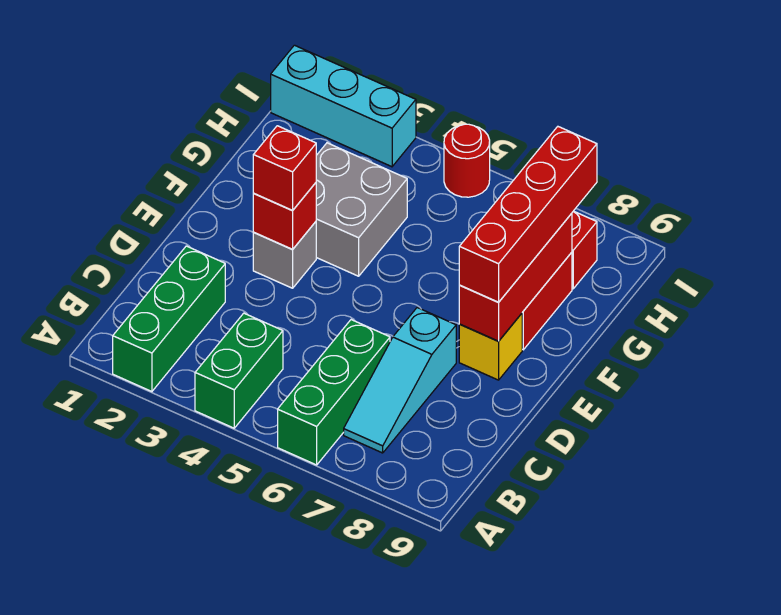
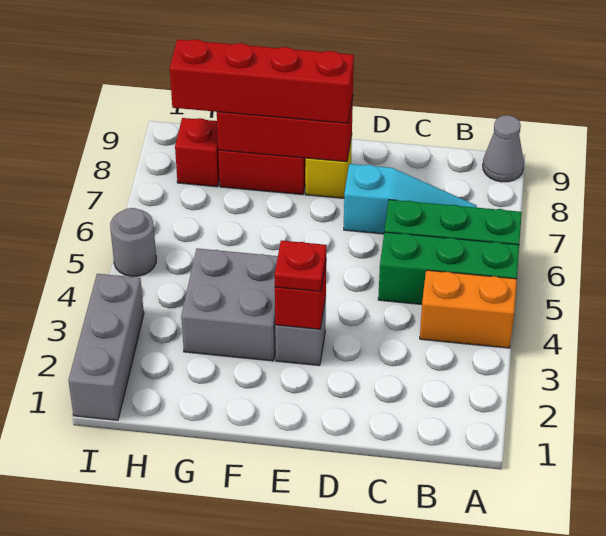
green brick A2:C2 level 1 -> green brick A5:C5 level 1
green brick A4:B4 level 1 -> orange brick A4:B4 level 1
none -> grey cone A9 level 1
red brick E3 level 3 -> red plate E3 level 3
cyan brick I1:I3 level 1 -> grey brick I1:I3 level 1
red round brick I5 level 1 -> grey round brick I5 level 1

